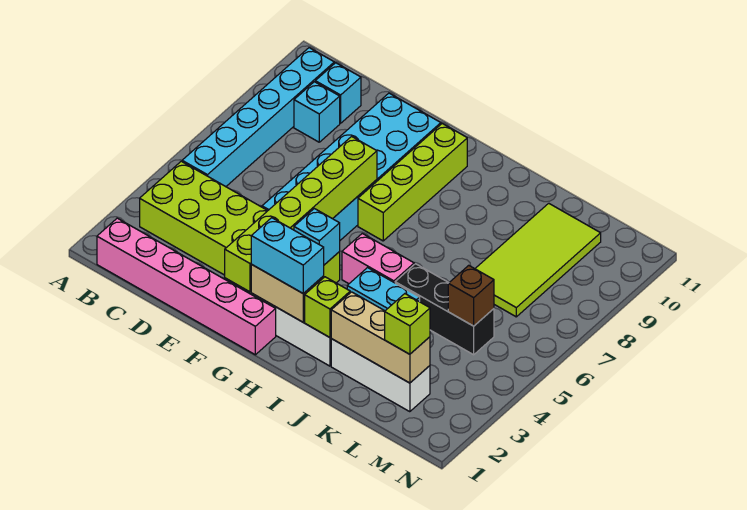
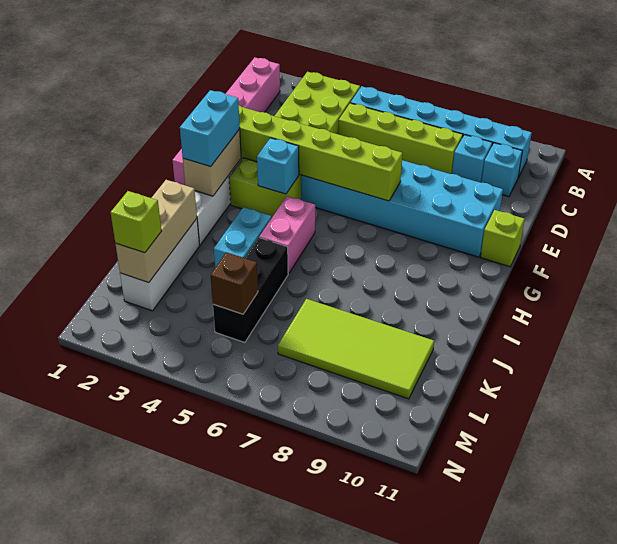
lime brick G7:G10 level 1 -> lime brick C5:C8 level 1
lime brick I2 level 2 -> lime brick F11 level 1

